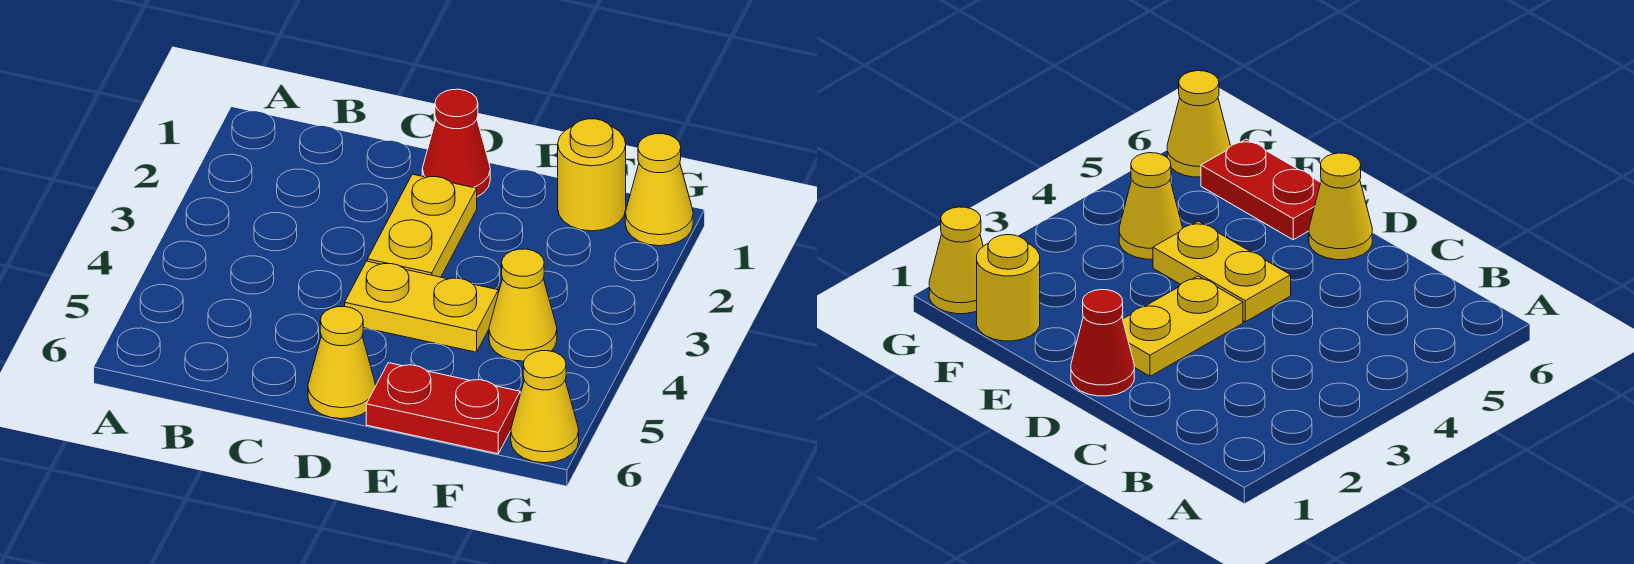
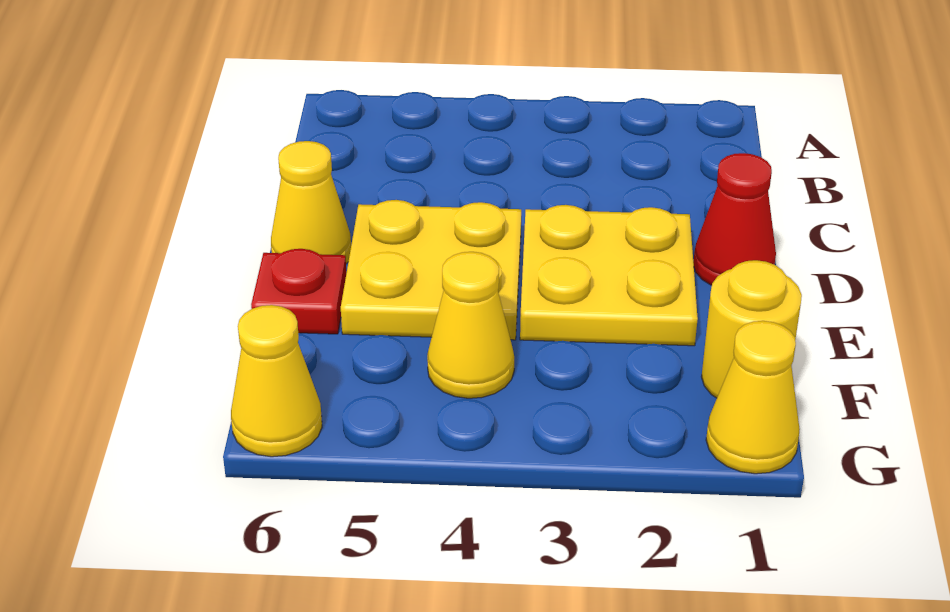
yellow plate D2:D3 level 1 -> yellow plate D2:E3 level 1
yellow plate D4:E4 level 1 -> yellow plate D4:E5 level 1
red plate E6:F6 level 1 -> red plate E6 level 1

